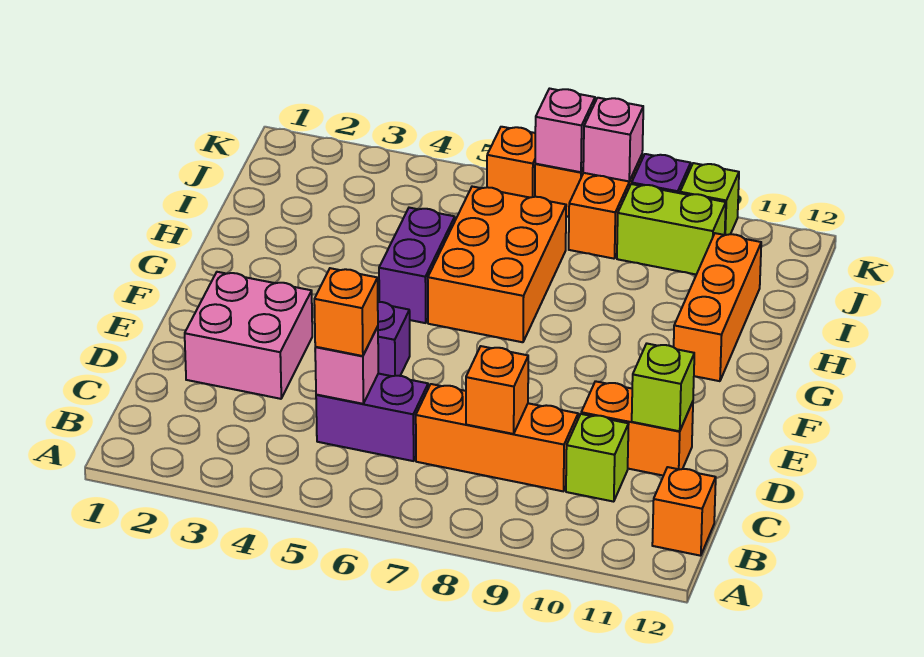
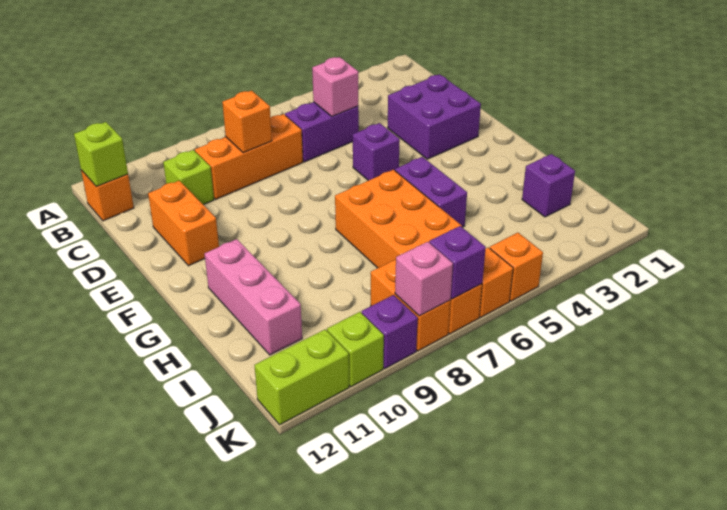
orange brick C5 level 3 -> orange brick K5 level 1
pink brick D2:E3 level 1 -> purple brick D2:E3 level 1
orange brick D10:D11 level 1 -> orange brick D11:E11 level 1
lime brick D11 level 2 -> lime brick B12 level 2
orange brick G11:I11 level 1 -> pink brick G11:I11 level 1
none -> purple brick I2 level 1
lime brick J9:J10 level 1 -> lime brick K11:K12 level 1
pink brick K7 level 2 -> purple brick K7 level 2

